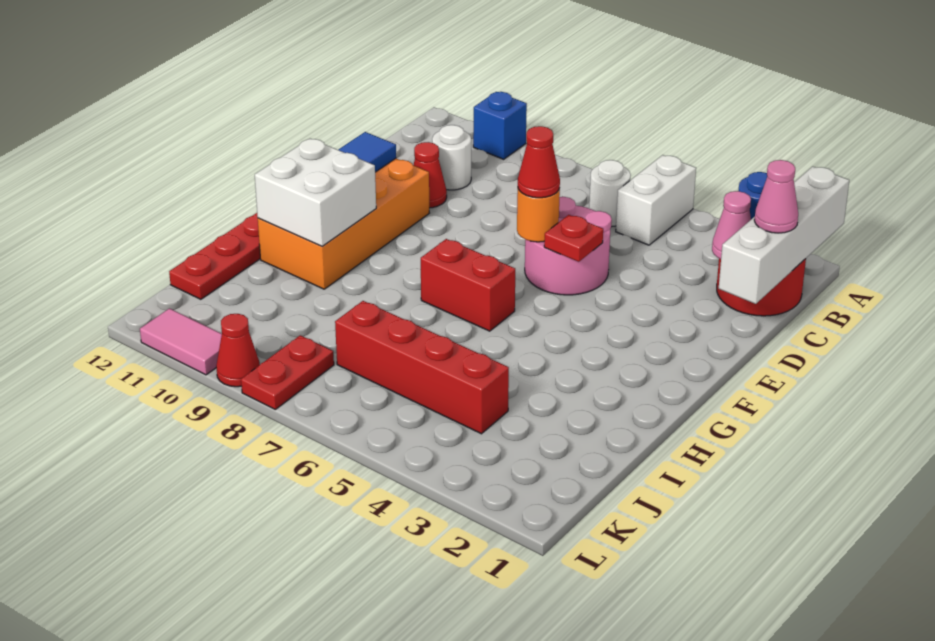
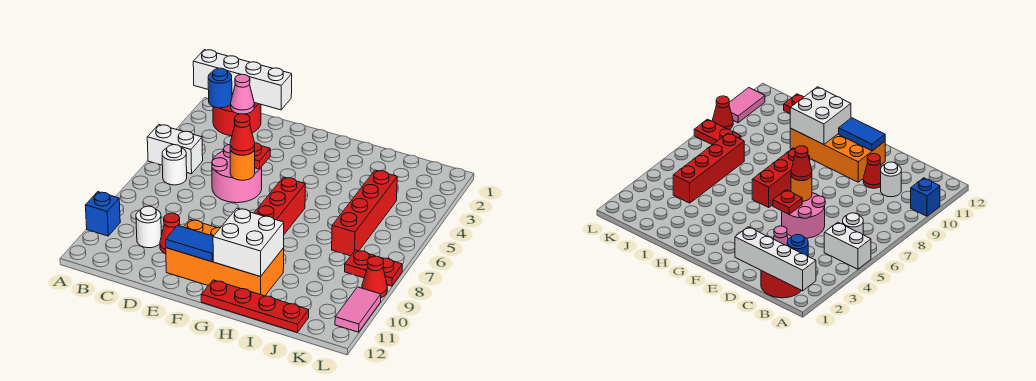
pink cone C1 level 3 -> none
red brick G6:G7 level 1 -> red brick G6:G8 level 1

